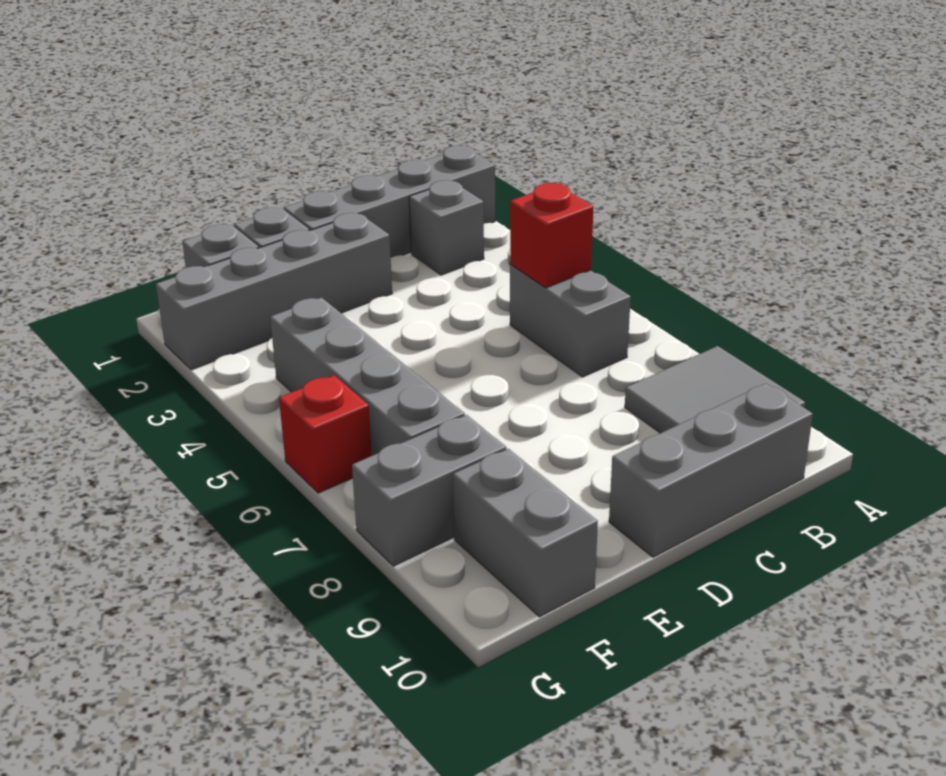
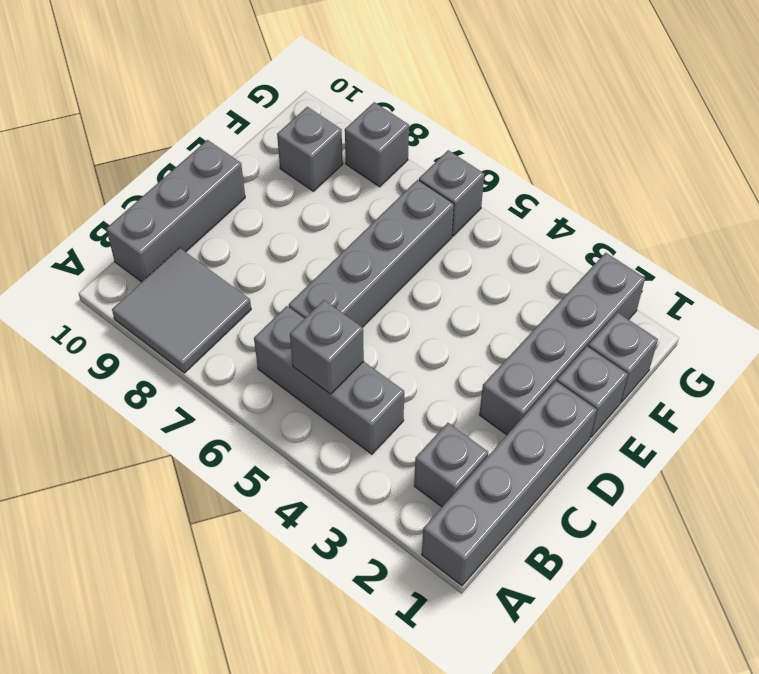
grey brick B5:B6 level 1 -> grey brick B4:B6 level 1
red brick B5 level 2 -> grey brick B5 level 2
grey brick F4:F7 level 1 -> grey brick C6:F6 level 1
grey brick F8:G8 level 1 -> grey brick G8 level 1
grey brick F9:F10 level 1 -> grey brick F9 level 1
red brick G6 level 1 -> grey brick G6 level 1

